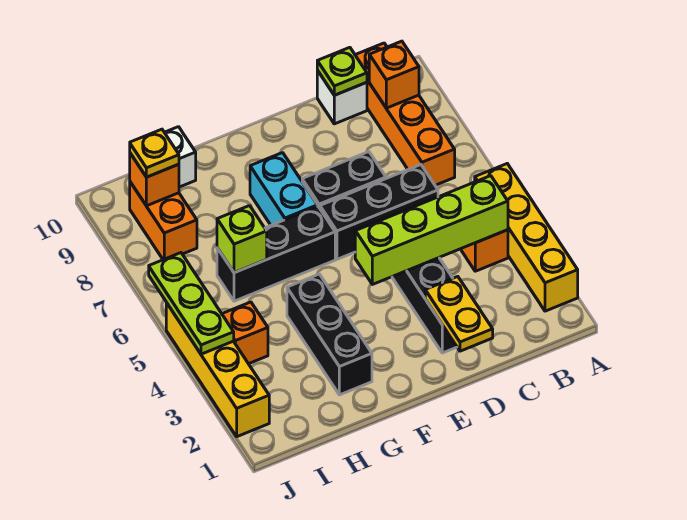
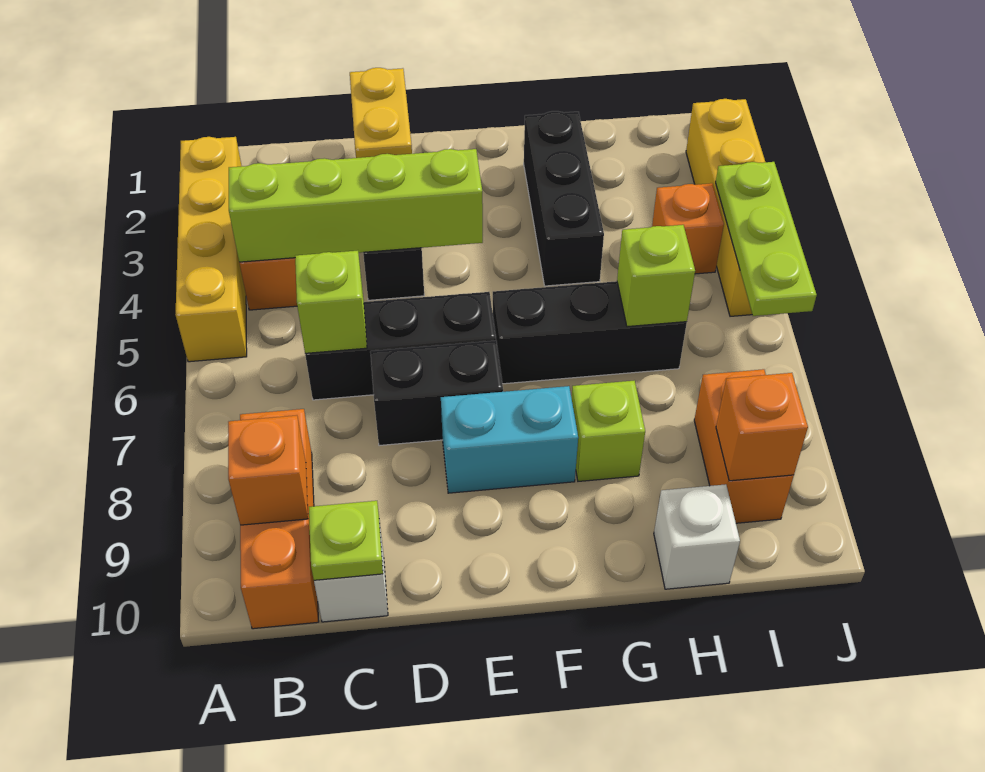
orange brick B7:B10 level 1 -> orange brick B8:B10 level 1
none -> lime brick C6 level 2
cyan brick F7:F8 level 1 -> cyan brick E8:F8 level 1
none -> lime brick G8 level 1
yellow plate I9 level 3 -> none

